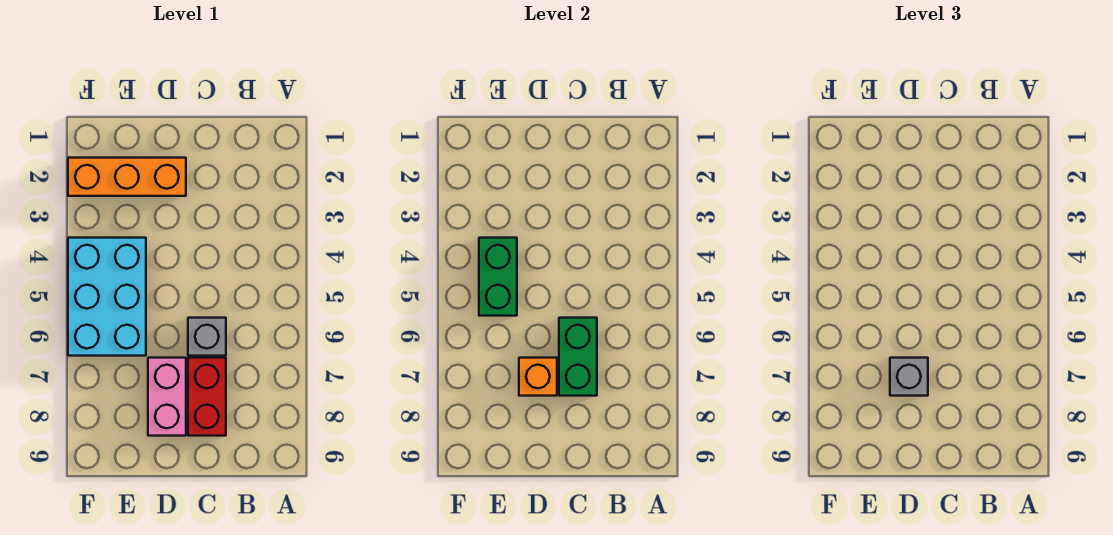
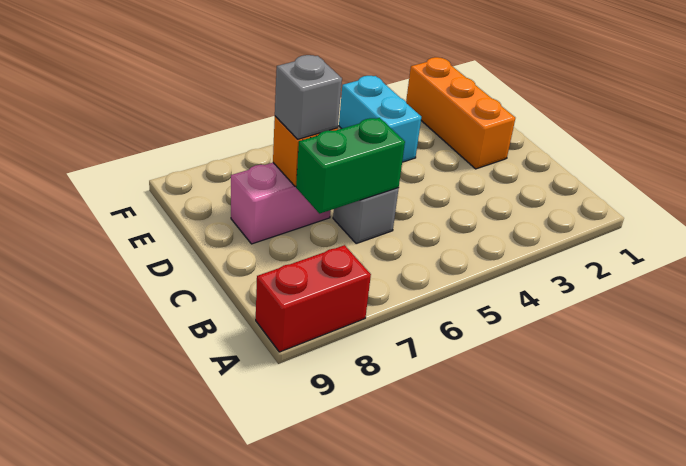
red brick C7:C8 level 1 -> red brick A8:A9 level 1
cyan brick E4:F6 level 1 -> cyan brick E4:F4 level 1
green brick E4:E5 level 2 -> none

